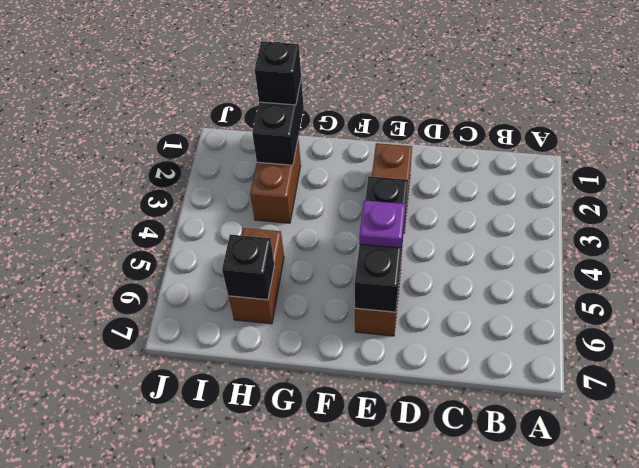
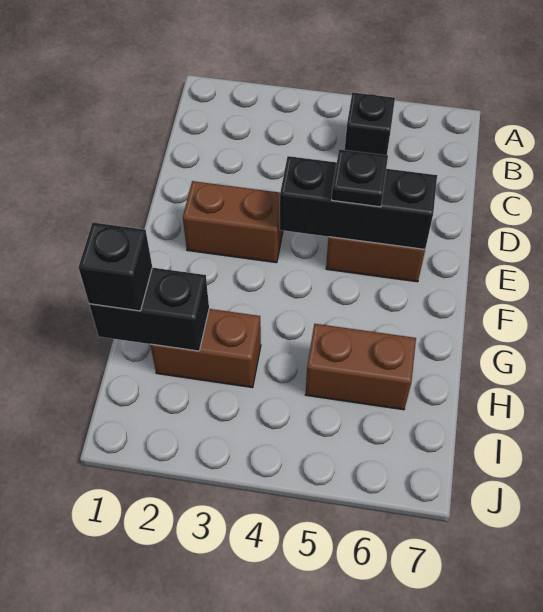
purple plate E5 level 3 -> black plate E5 level 3
black brick H6 level 2 -> black brick B5 level 1

